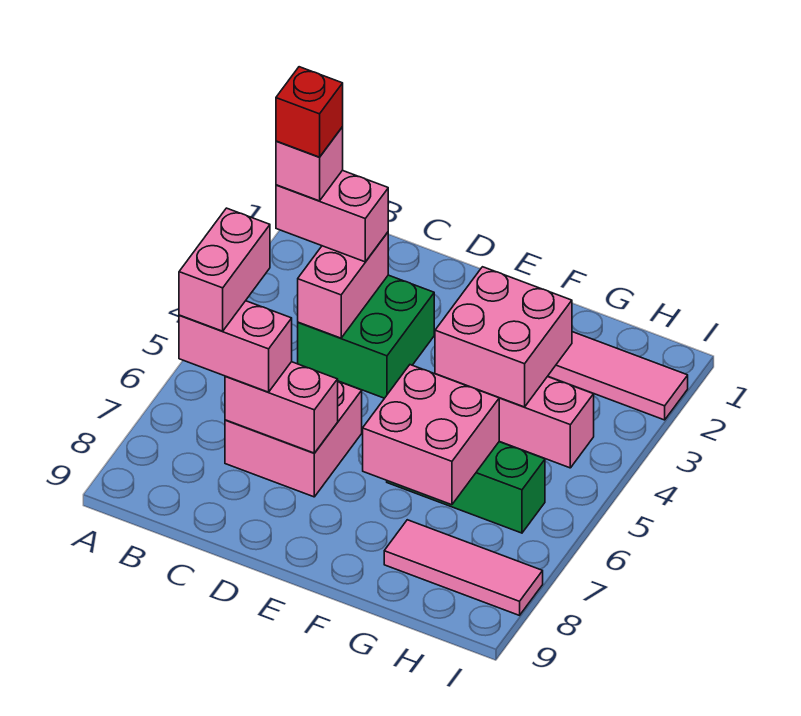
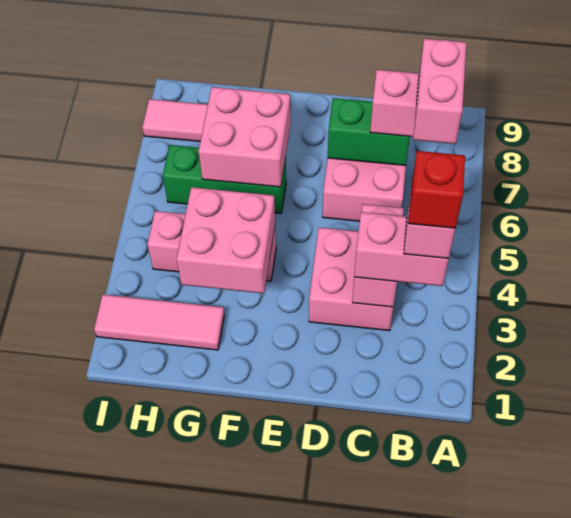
green brick C3:D4 level 1 -> pink brick C3:D4 level 1
pink brick C7:D7 level 2 -> green brick C7:D7 level 2

